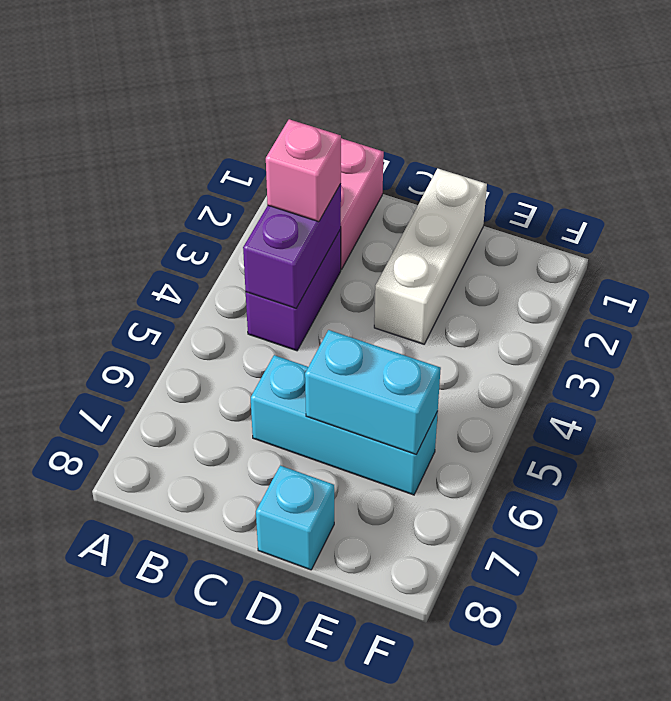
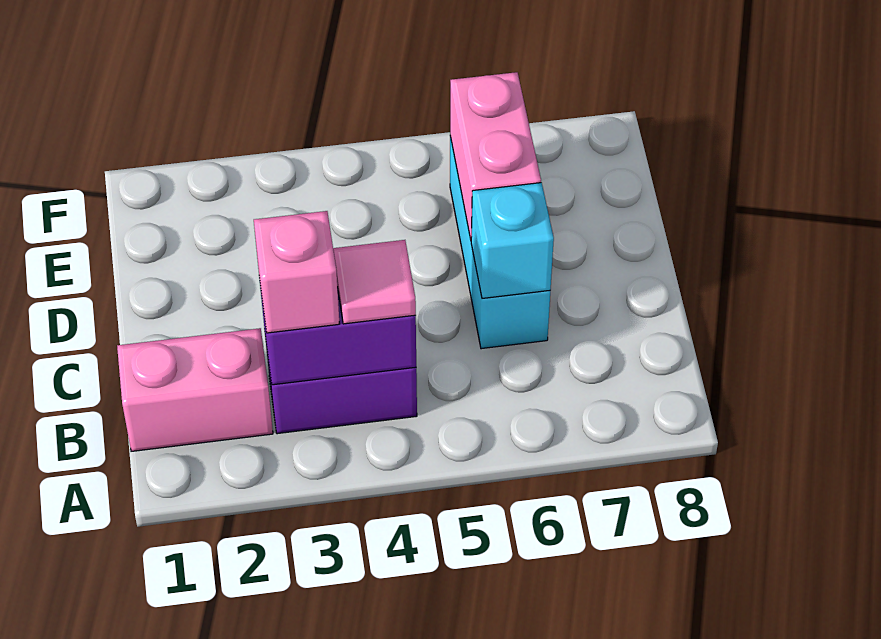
none -> pink tile B4 level 3
white brick D1:D3 level 1 -> none
cyan brick D6:E6 level 2 -> pink brick D6:E6 level 2
cyan brick D8 level 1 -> cyan brick C6 level 2

